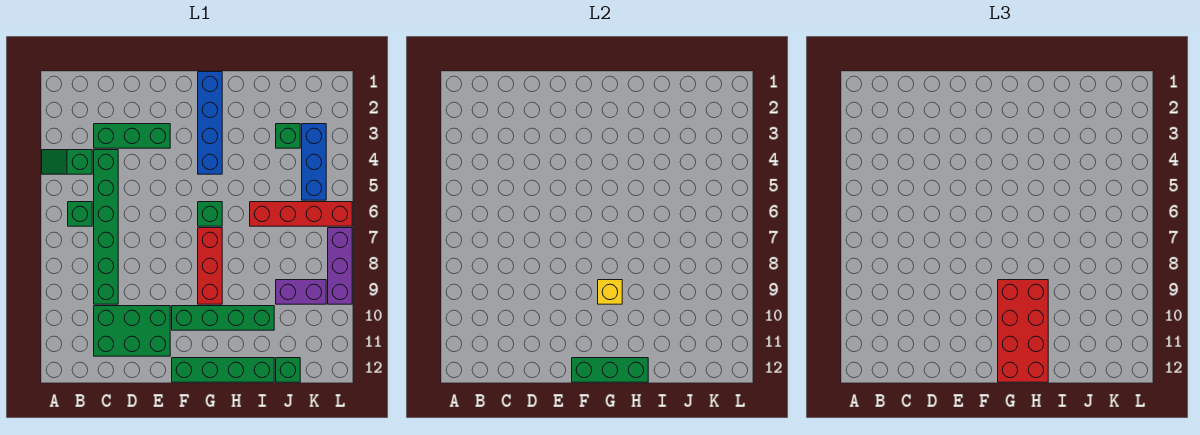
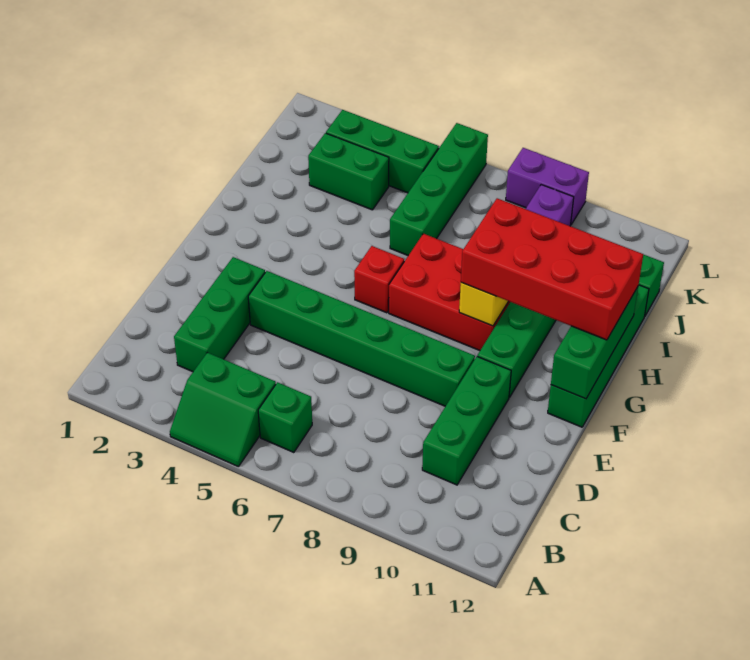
green slope A4:B4 level 1 top B -> green slope A4:B5 level 1 top B
green brick C4:C9 level 1 -> green brick E4:E9 level 1
green brick C10:E11 level 1 -> green brick C10:E10 level 1
blue brick G1:G4 level 1 -> none
green brick G6 level 1 -> red brick G6 level 1
red brick G7:G9 level 1 -> red brick G7:H9 level 1
red brick I6:L6 level 1 -> green brick I6:L6 level 1
green brick J3 level 1 -> green brick J3:J4 level 1
blue brick K3:K5 level 1 -> green brick K3:K5 level 1
purple brick L7:L9 level 1 -> purple brick L8:L9 level 1

